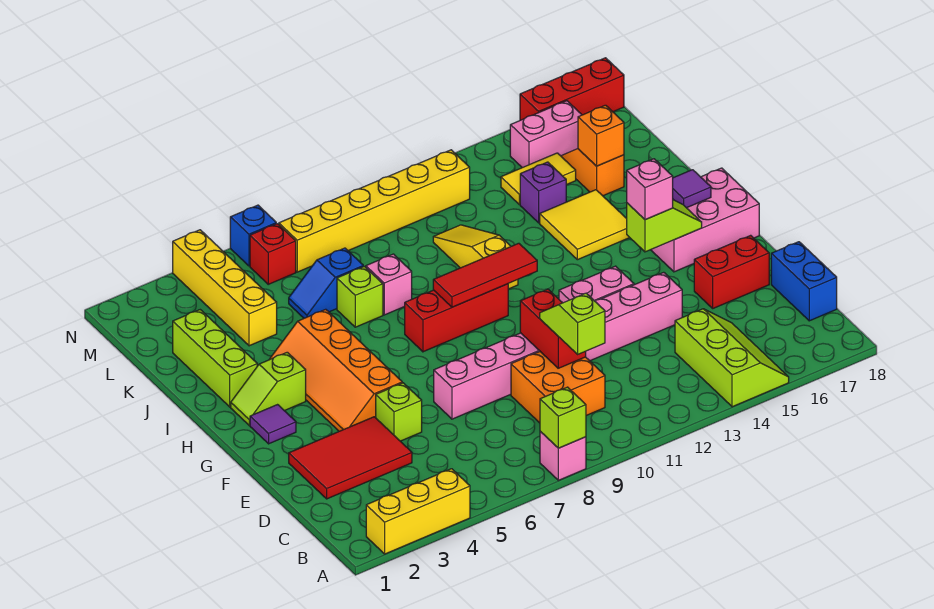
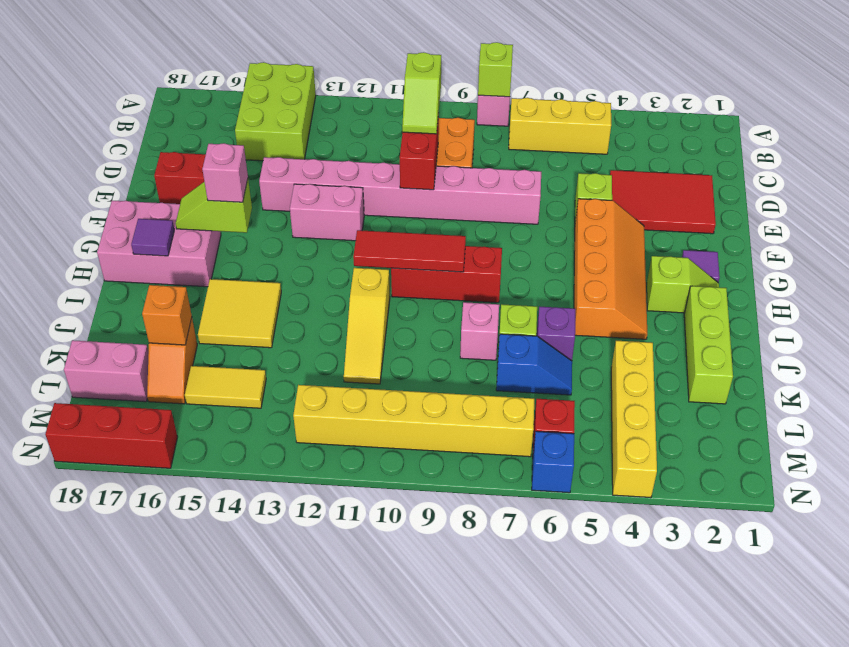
yellow brick A2:A4 level 1 -> yellow brick B5:B7 level 1
lime slope A14:C15 level 1 top 14 -> lime brick A14:C15 level 1
blue brick C18:D18 level 1 -> none
purple brick K14 level 1 -> purple brick J6 level 1
pink brick M15:M16 level 1 -> pink brick L17:L18 level 1

